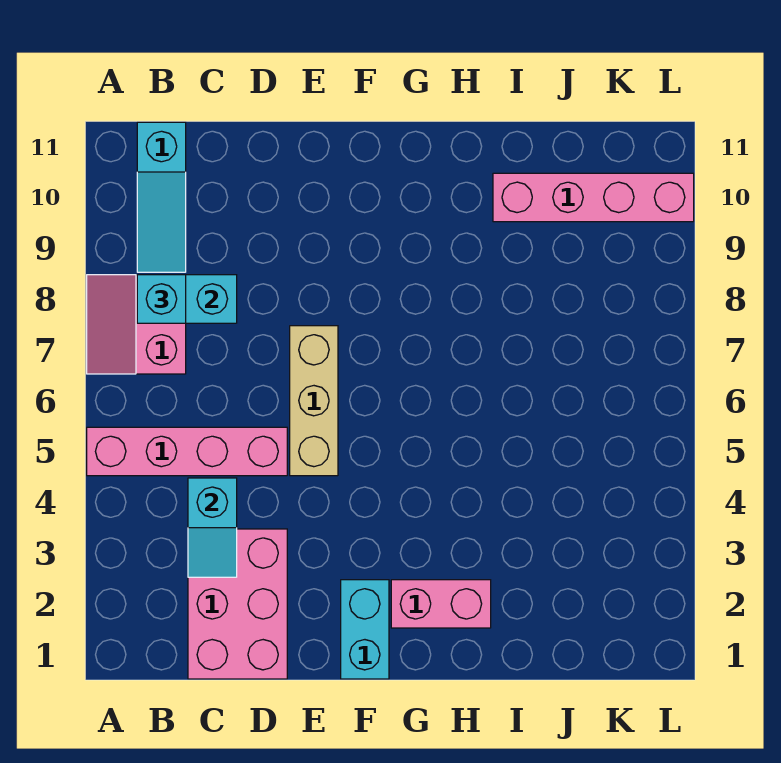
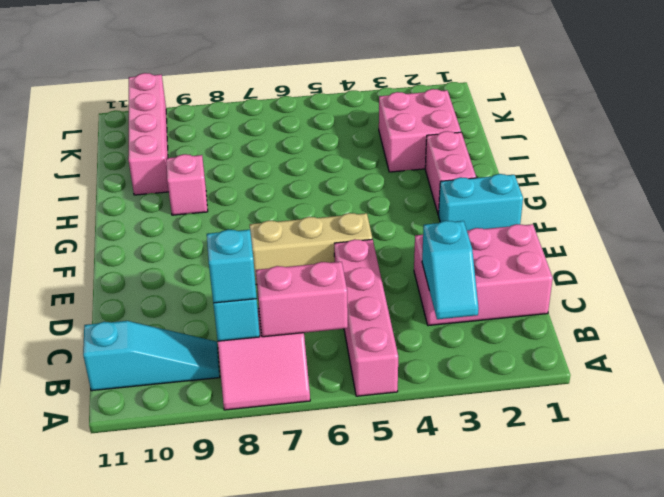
none -> pink brick B6:B7 level 2
cyan slope C3:C4 level 2 top 4 -> cyan slope B3:C3 level 2 top C
none -> pink brick H9 level 1
none -> pink brick I2:J3 level 1

